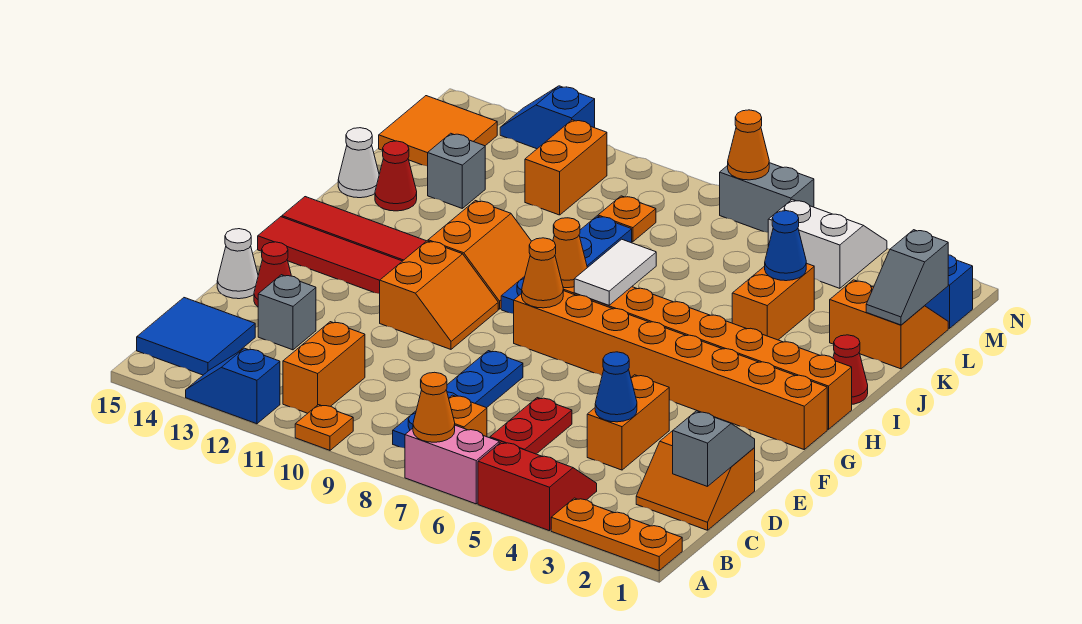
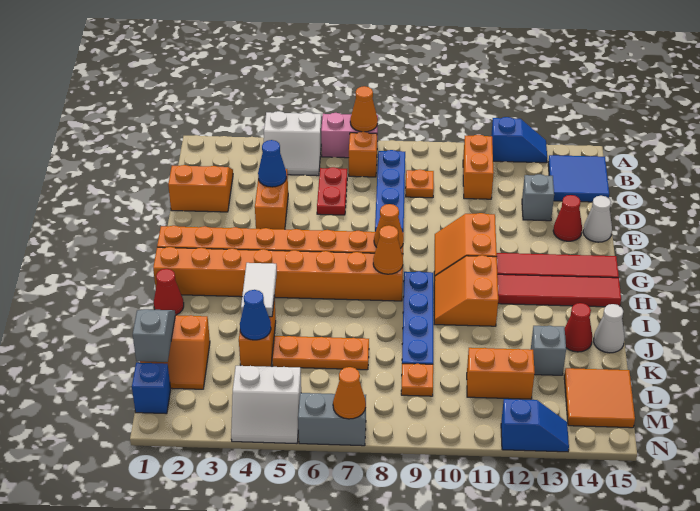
orange plate A1:A3 level 1 -> orange plate K5:K7 level 1
red slope A4:B5 level 1 top A -> white slope A4:B5 level 1 top A
orange plate A10 level 1 -> orange plate C9 level 1
grey slope C1:D1 level 2 top C -> none
white tile H7:I7 level 2 -> white tile I4:J4 level 2
orange brick L11:M11 level 1 -> orange brick L11:L12 level 1

